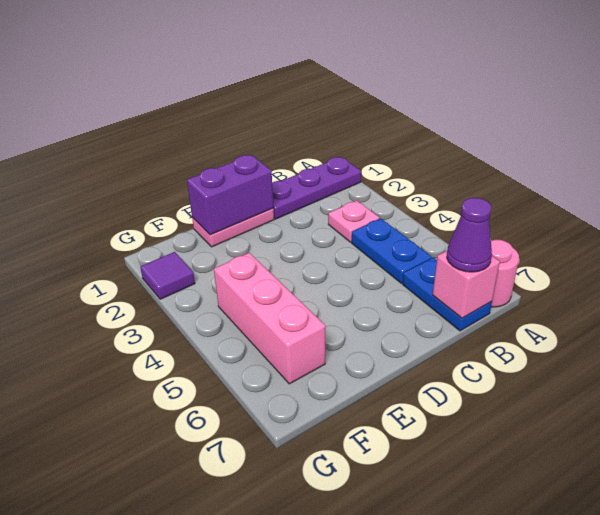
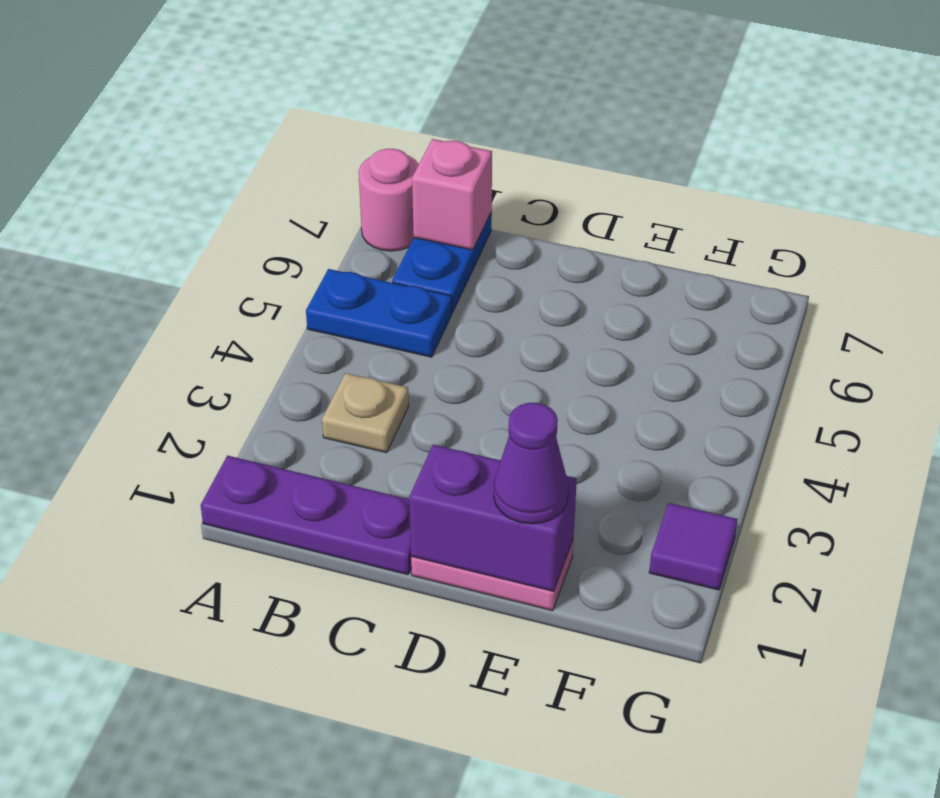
pink plate B3 level 1 -> tan plate B3 level 1
blue plate B4:B5 level 1 -> blue plate A5:B5 level 1
purple cone B7 level 3 -> purple cone E1 level 3
pink brick F4:F6 level 1 -> none

